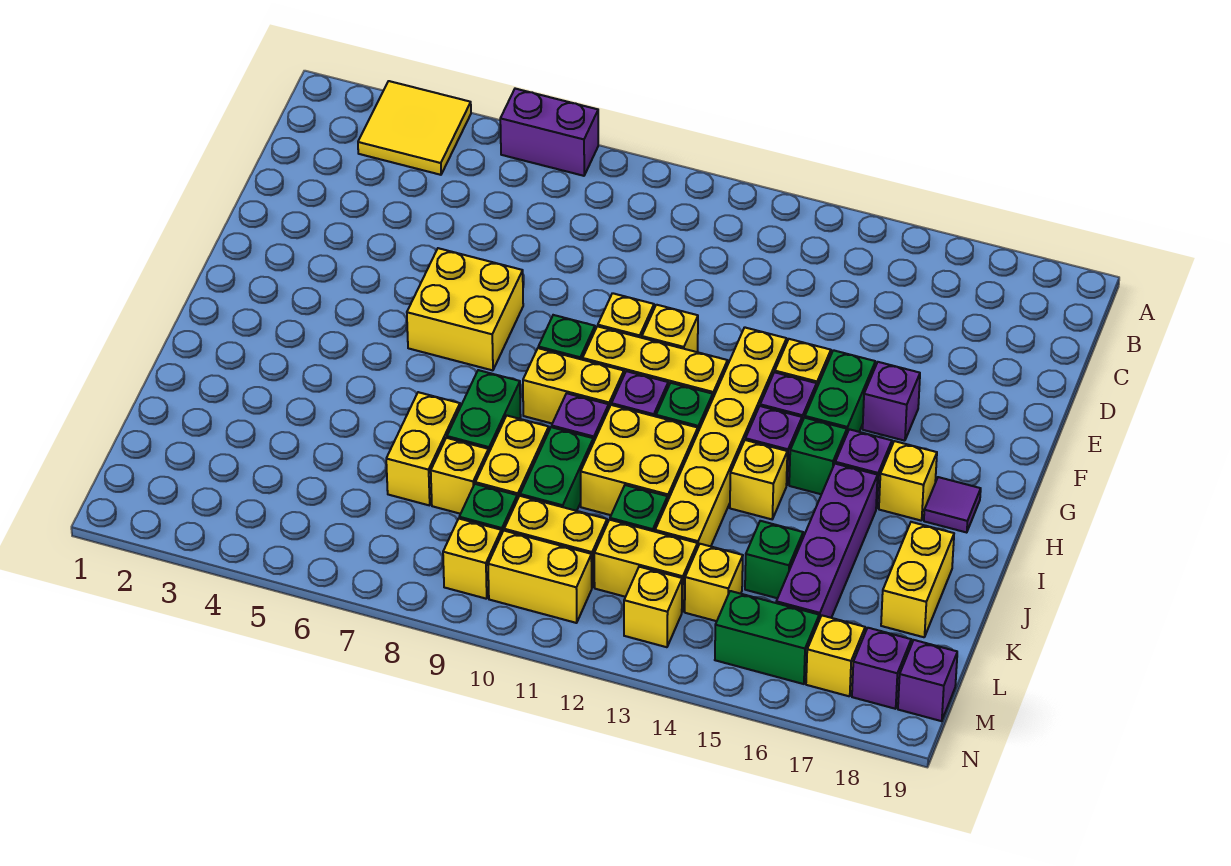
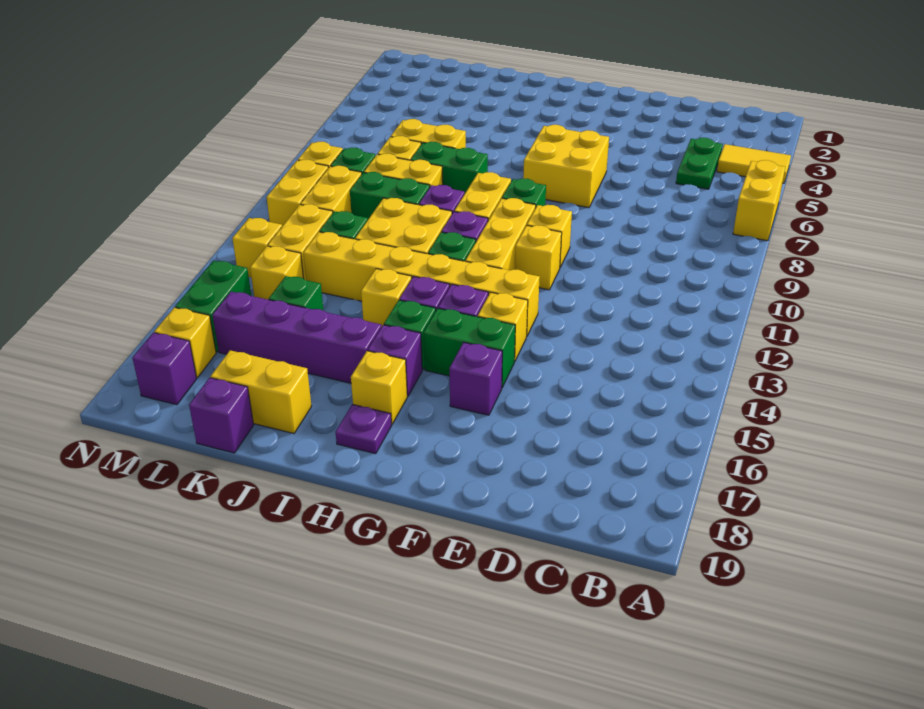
yellow tile A3:B4 level 1 -> yellow tile A4:B4 level 1
purple brick A6:A7 level 1 -> yellow brick A6:A7 level 1
none -> green plate C4:C5 level 1
purple tile H18 level 1 -> purple plate H18 level 1
purple brick M19 level 1 -> purple brick K19 level 1

